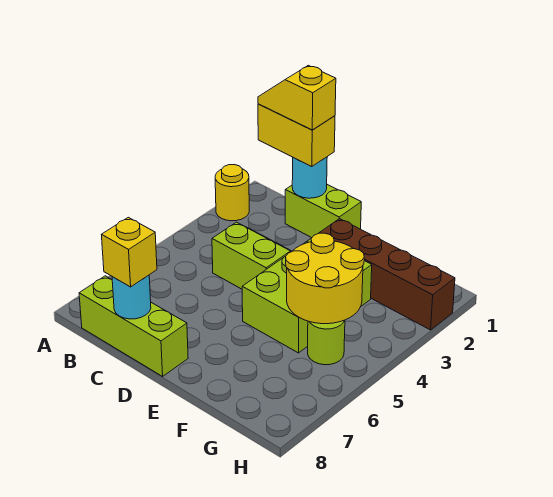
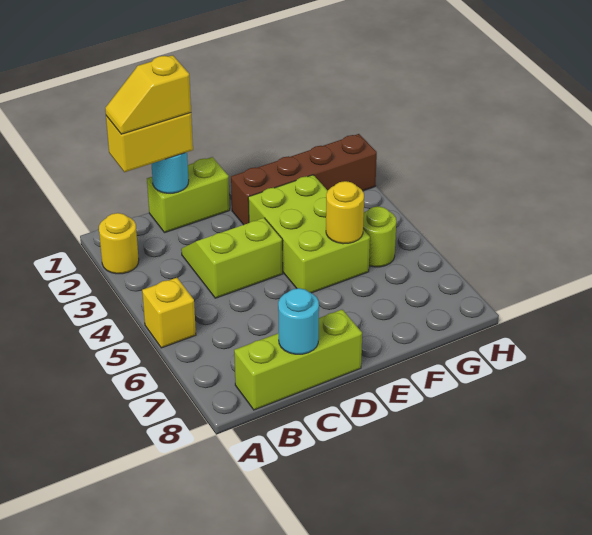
yellow brick C8 level 3 -> yellow brick A5 level 1
yellow round brick F4:G5 level 2 -> yellow round brick F5 level 2

